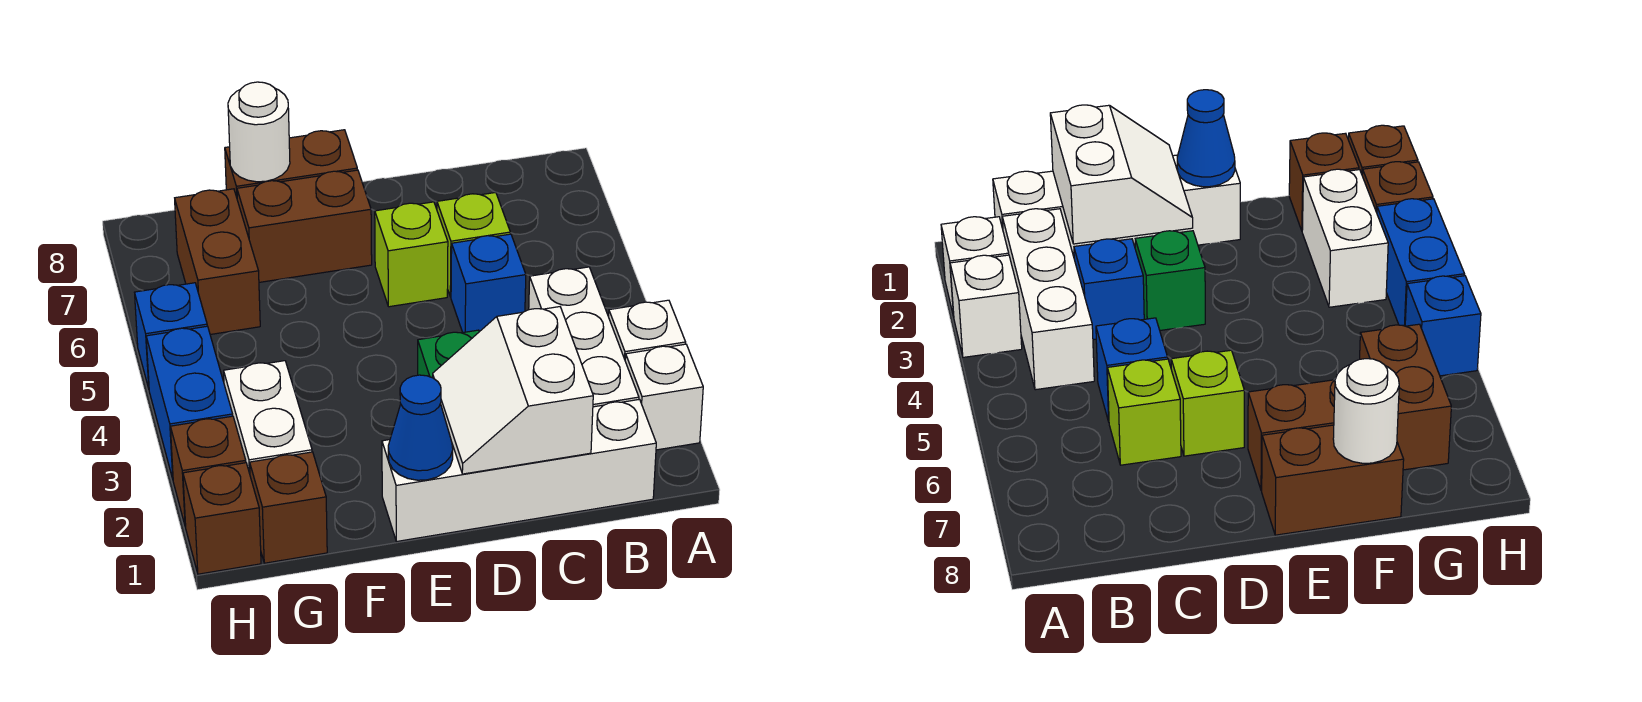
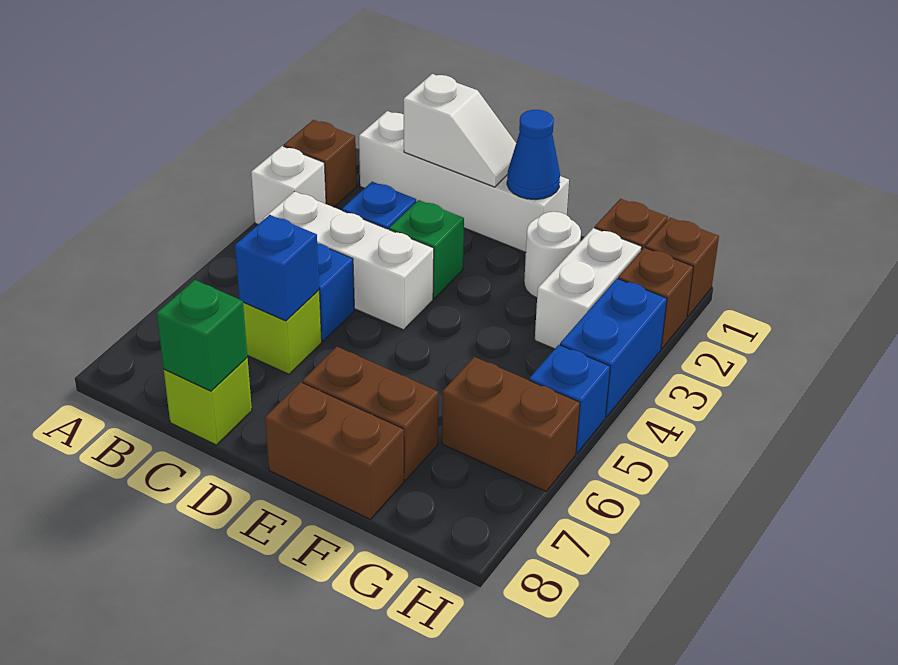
white brick A2 level 1 -> brown brick A2 level 1
white brick B2:B4 level 1 -> white brick B4:D4 level 1
white slope C1:D2 level 2 top C -> white slope C1:D1 level 2 top C
none -> blue brick C6 level 2
none -> green brick C8 level 2
lime brick D6 level 1 -> lime brick C8 level 1
white round brick F8 level 2 -> white round brick F2 level 1
brown brick G6:G7 level 1 -> brown brick G6:H6 level 1

